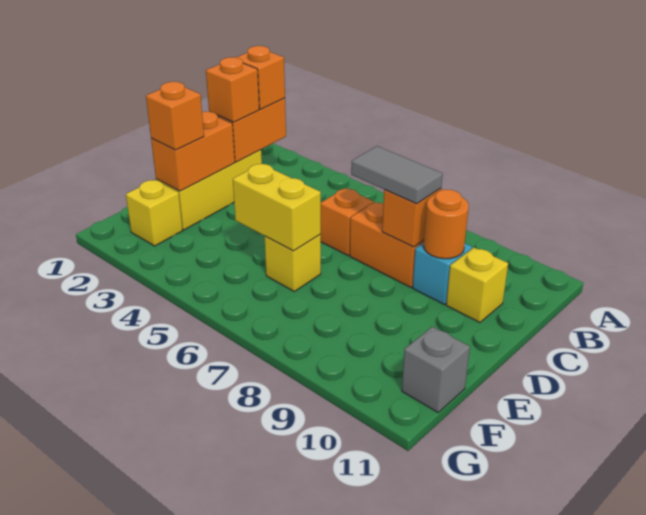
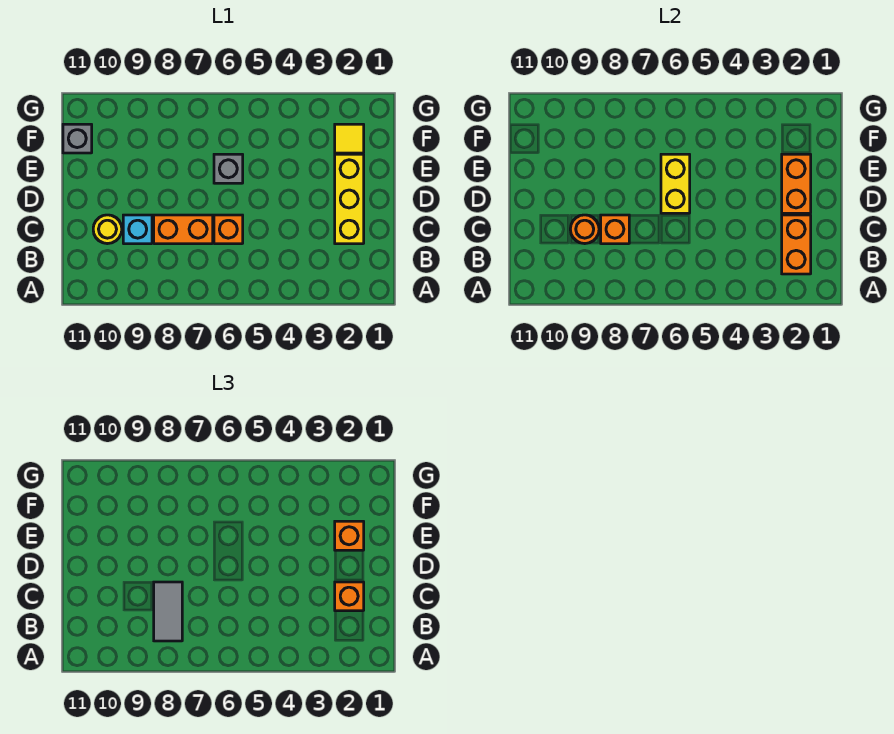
orange brick B2 level 3 -> none
grey tile C7:C8 level 3 -> grey tile B8:C8 level 3
yellow brick C10 level 1 -> yellow round brick C10 level 1
yellow brick E5:E6 level 2 -> yellow brick D6:E6 level 2
yellow brick E6 level 1 -> grey brick E6 level 1
yellow brick F2 level 1 -> yellow tile F2 level 1

